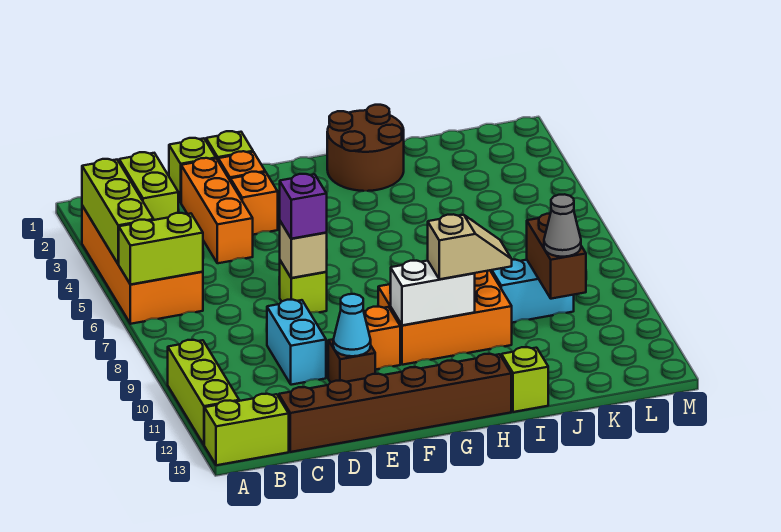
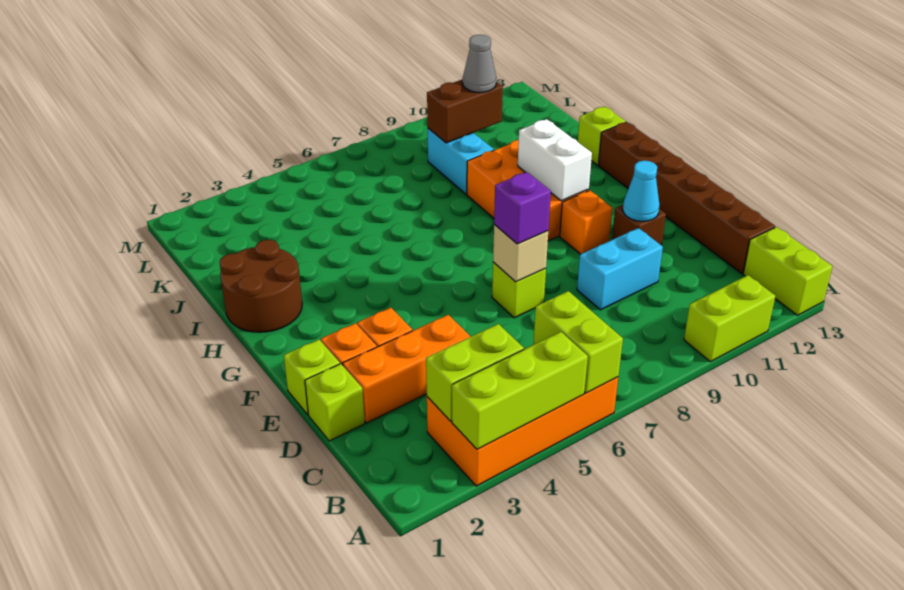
lime brick A10:A12 level 1 -> lime brick A10:A11 level 1
tan slope H10:I10 level 3 top H -> none

